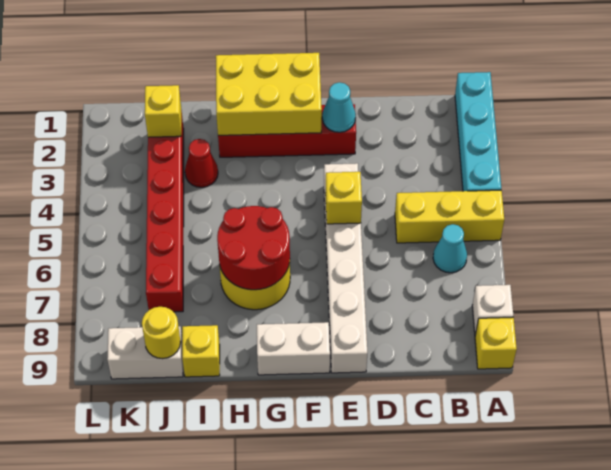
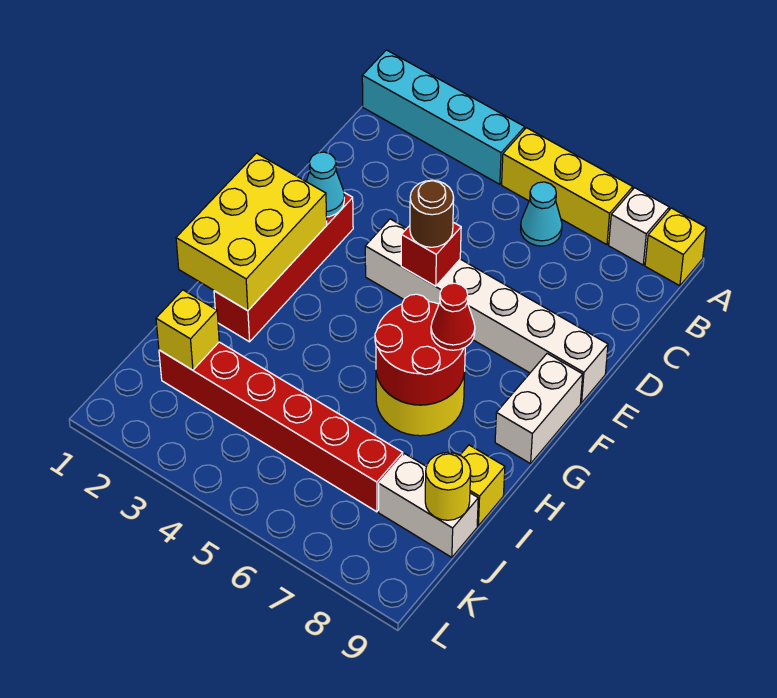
yellow brick A5:C5 level 1 -> yellow brick A5:A7 level 1
yellow brick E5 level 2 -> red brick E5 level 2
none -> brown round brick E5 level 3
red cone I3 level 1 -> red cone G7 level 3
white brick J9:K9 level 1 -> white brick J8:J9 level 1

